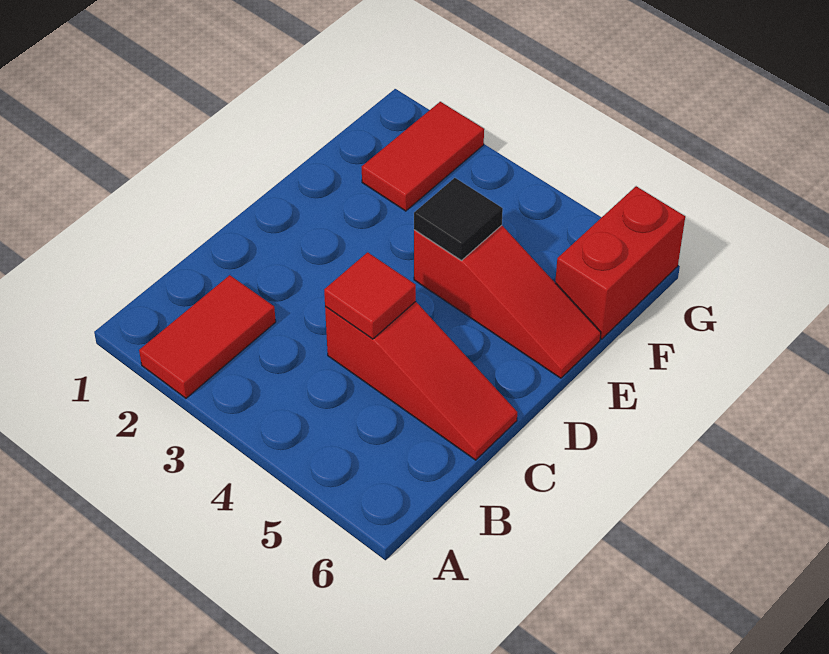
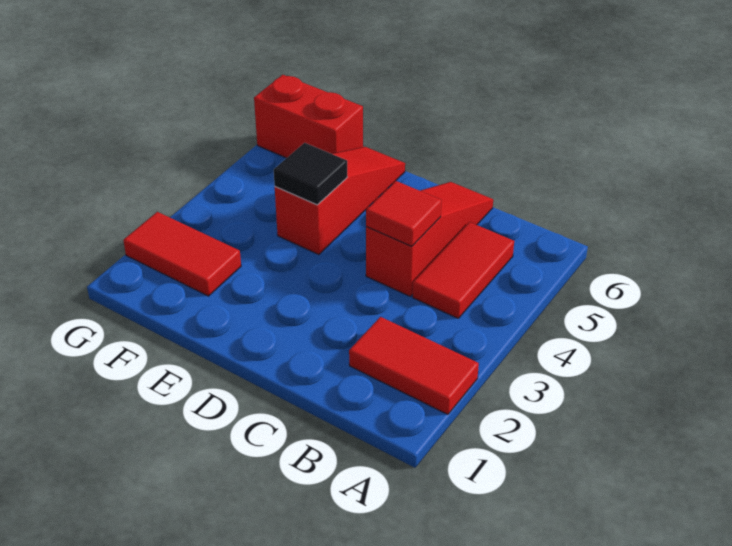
none -> red tile B4:B5 level 1

